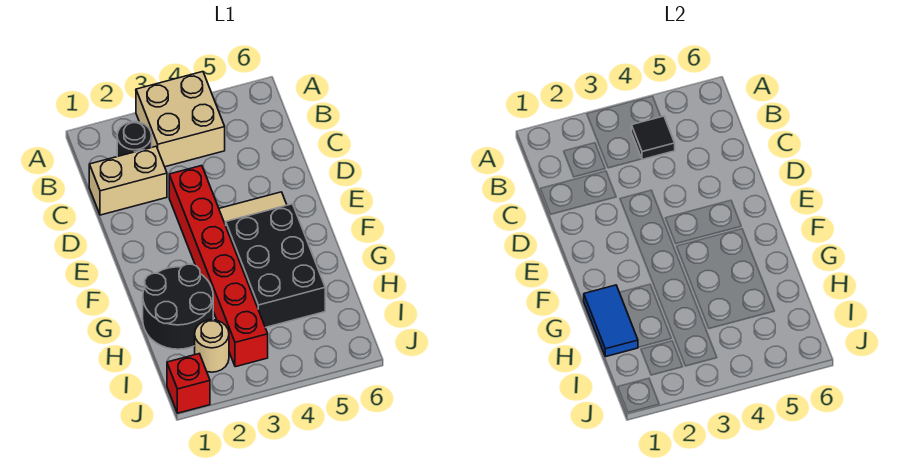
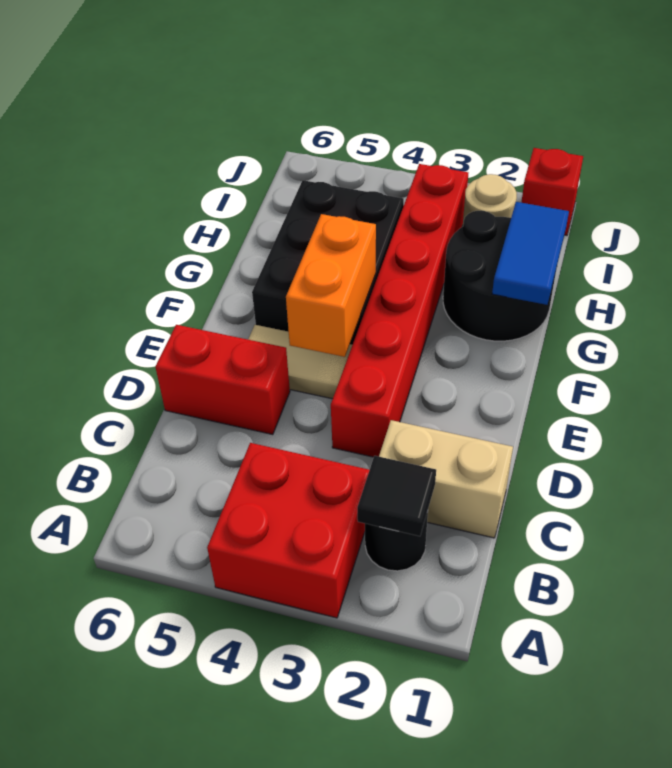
tan brick A3:B4 level 1 -> red brick A3:B4 level 1
black tile B4 level 2 -> black tile B2 level 2
none -> red brick D5:D6 level 1
none -> orange brick E4:F4 level 2

